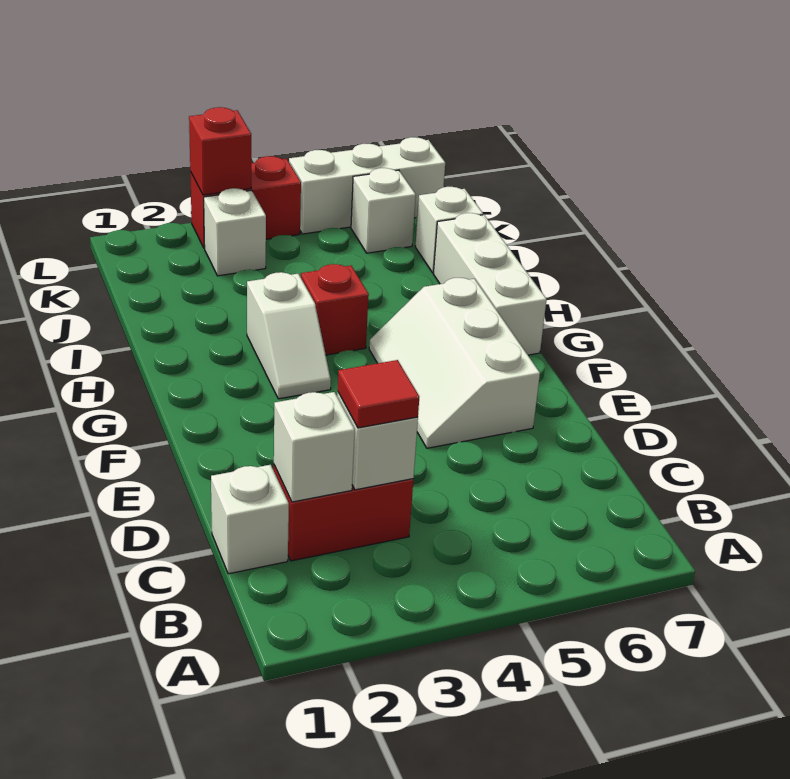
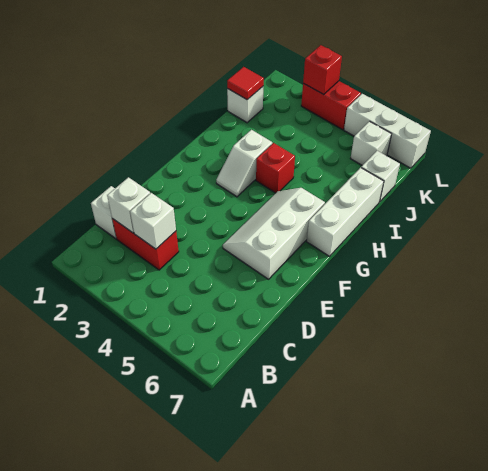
red tile C3 level 3 -> red tile J1 level 2
white brick K3 level 1 -> white brick J1 level 1

